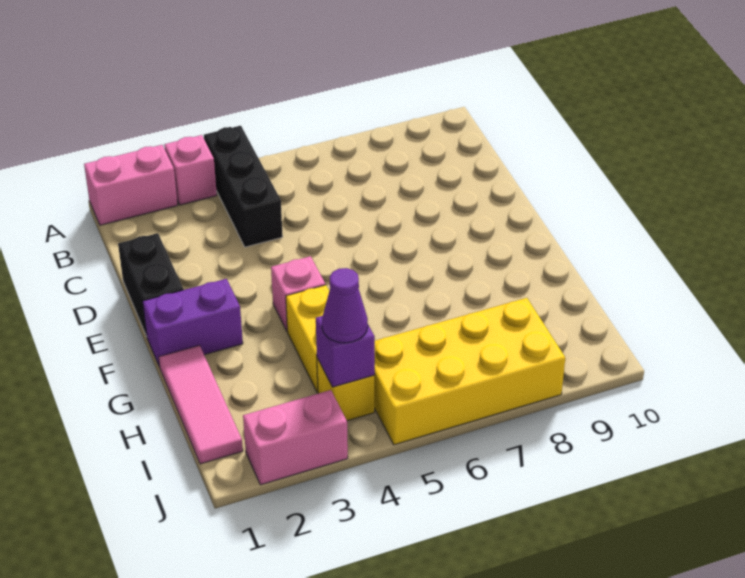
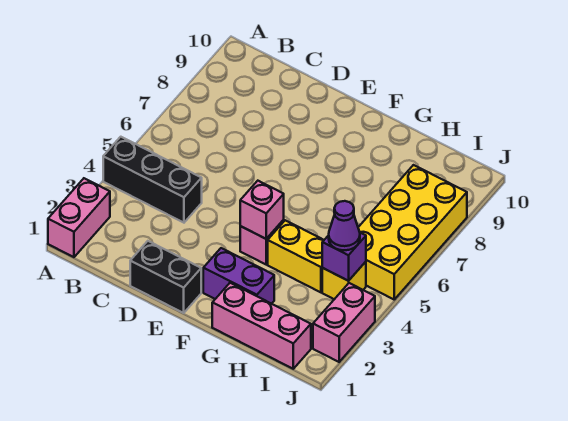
pink brick A3 level 1 -> pink brick F4 level 2
purple brick F1:F2 level 1 -> purple brick F2:G2 level 1
pink tile G1:I1 level 1 -> pink brick G1:I1 level 1

